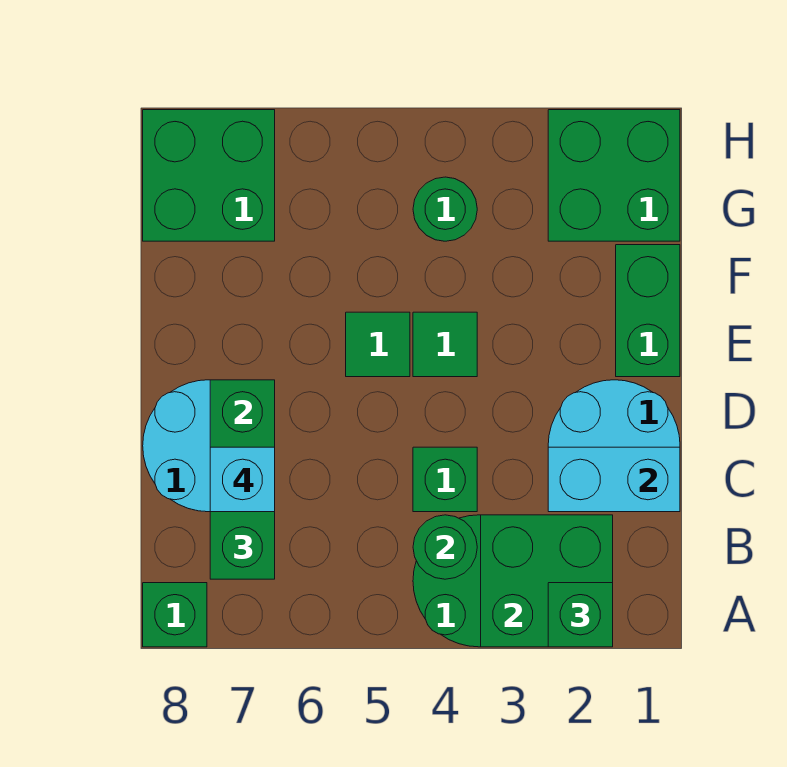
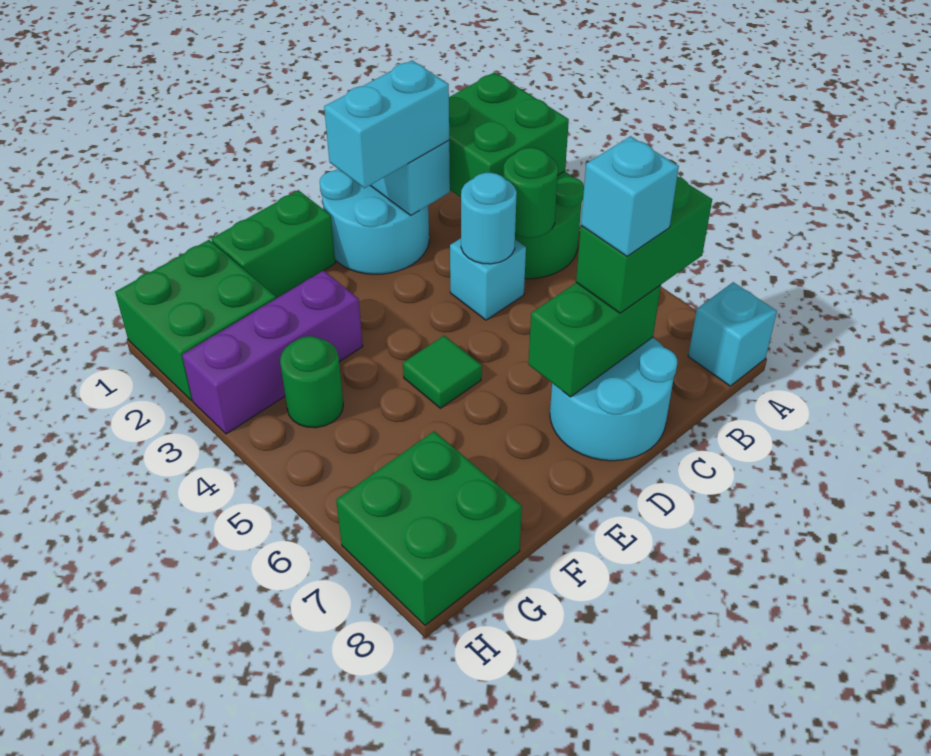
green brick A2 level 3 -> none
green brick A8 level 1 -> cyan brick A8 level 1
none -> cyan brick C2:D2 level 3
green brick C4 level 1 -> cyan brick C4 level 1
none -> cyan round brick C4 level 2
green tile E4 level 1 -> none
none -> purple brick F3:H3 level 1

